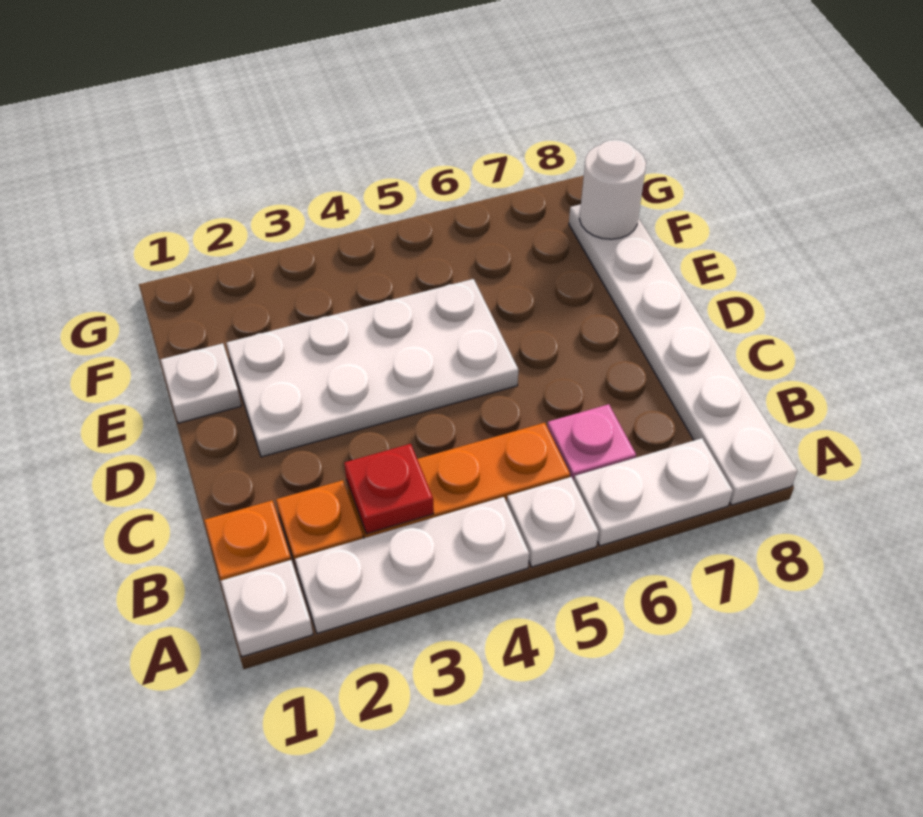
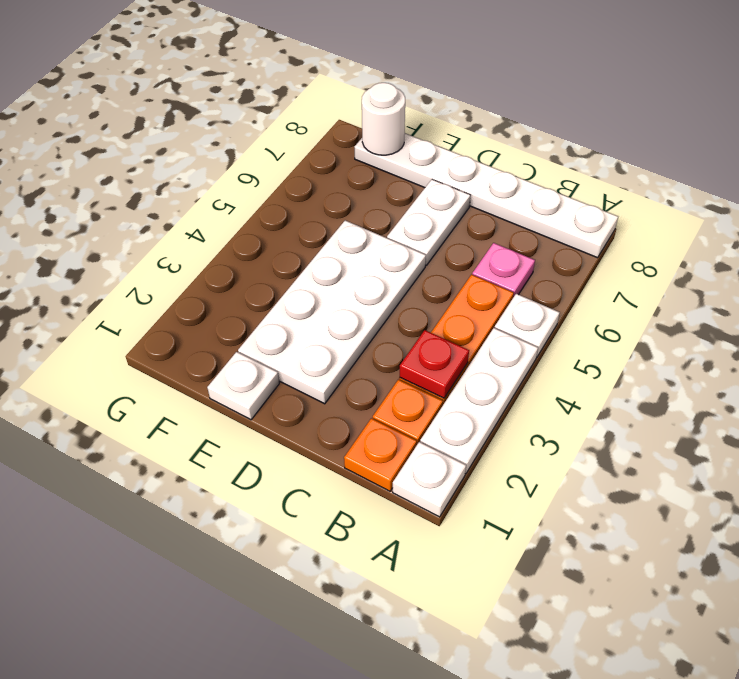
white plate A6:A7 level 1 -> white plate D6:D7 level 1

